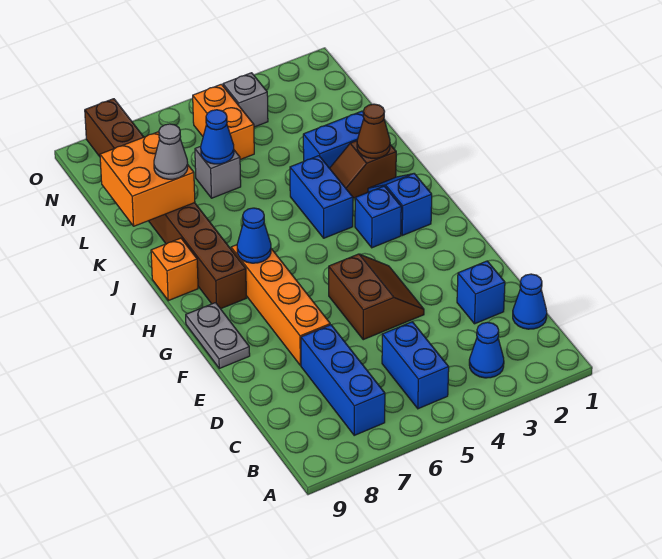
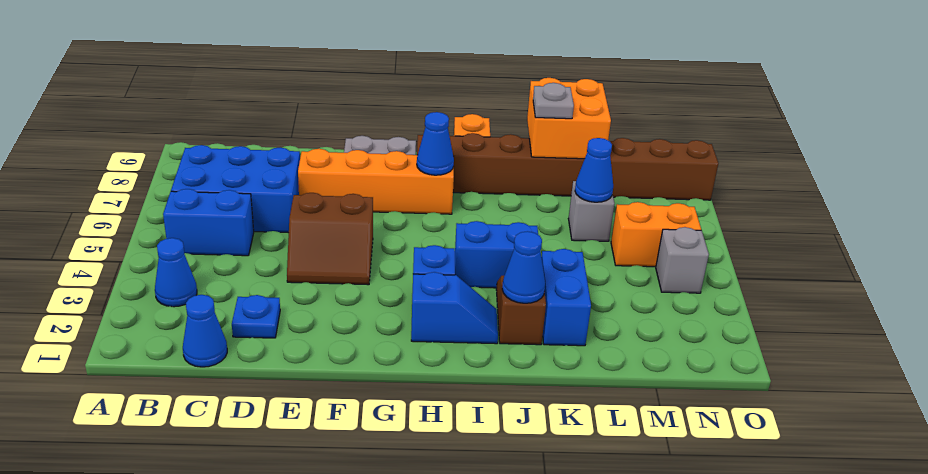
blue brick B7:D7 level 1 -> blue brick B6:D7 level 1
blue brick D2 level 1 -> blue plate D2 level 1
brown cone J2 level 2 -> blue cone J2 level 2
grey cone K8 level 3 -> grey plate K8 level 3

